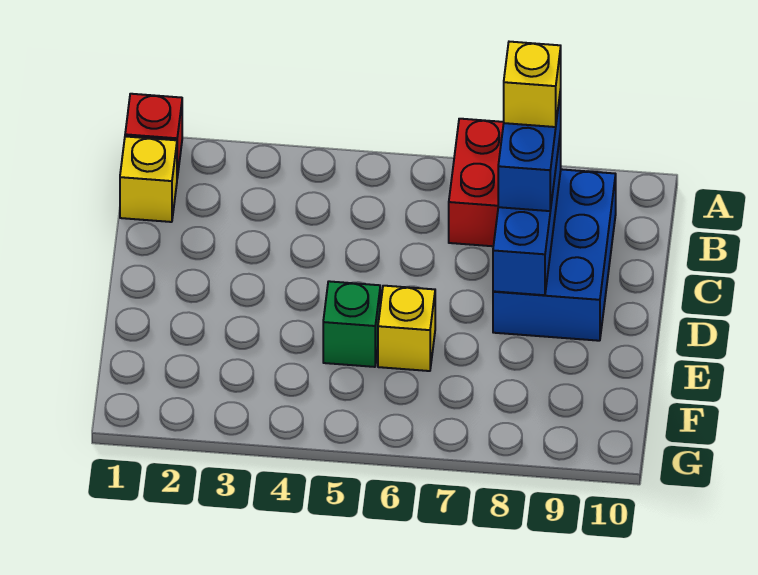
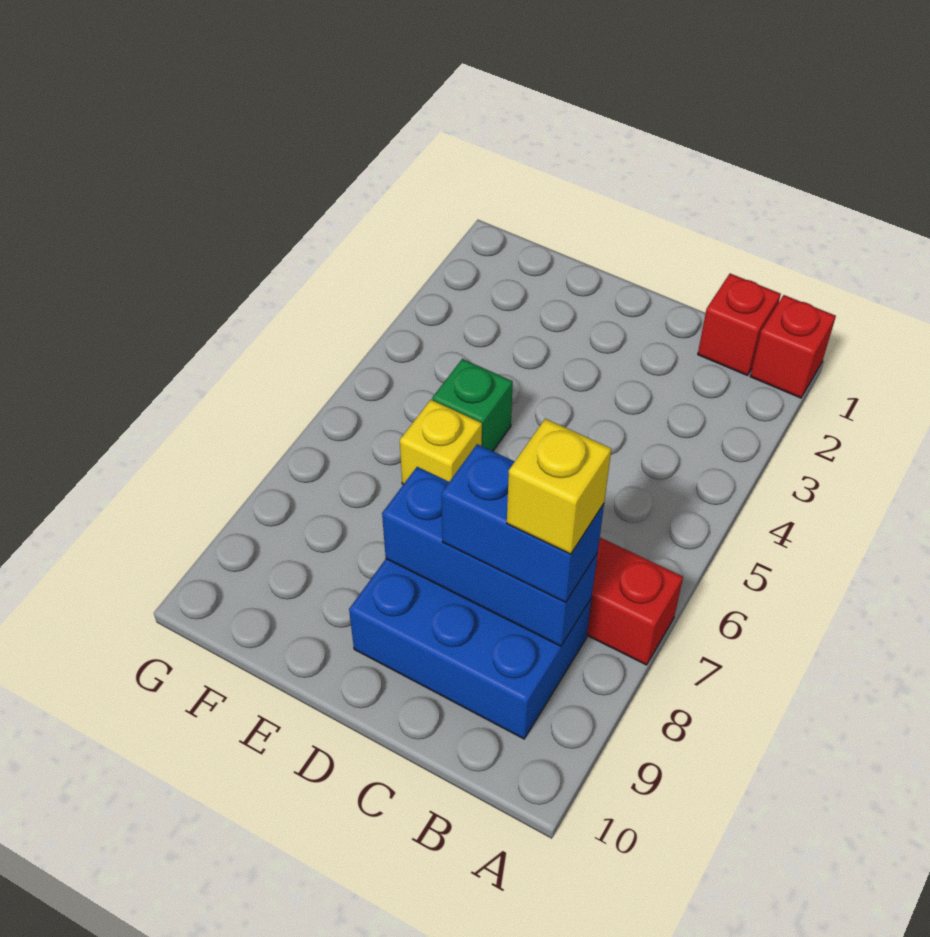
yellow brick B1 level 1 -> red brick B1 level 1

